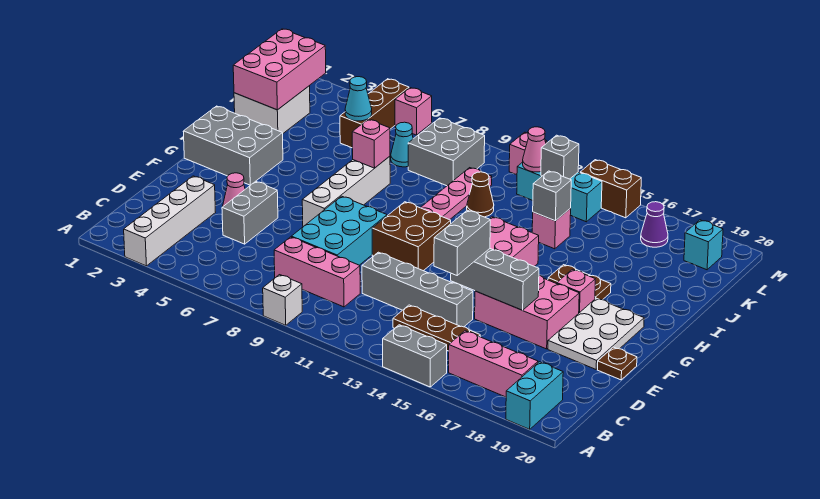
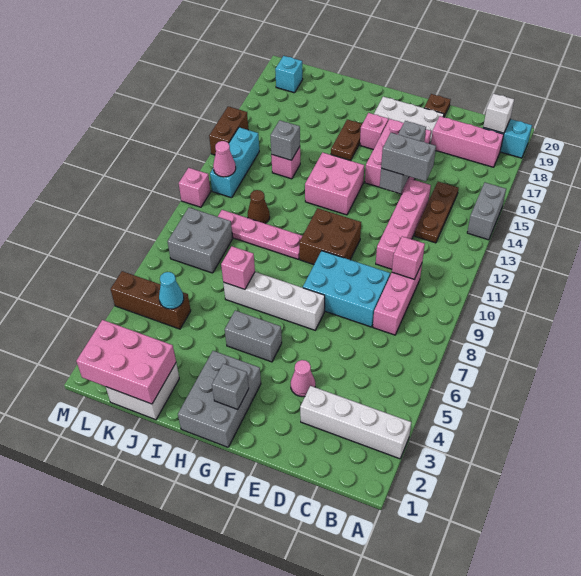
white brick A9 level 1 -> white brick B19 level 2
pink brick B16:B18 level 1 -> pink brick B18:D18 level 1
grey brick D5:E5 level 1 -> grey brick G5:H5 level 1
grey brick D11:D14 level 1 -> pink brick D11:D14 level 1
cyan cone K7 level 1 -> none
grey brick L13 level 2 -> grey brick G2 level 2
purple cone L17 level 1 -> none
pink brick M6 level 1 -> pink brick C10 level 2

